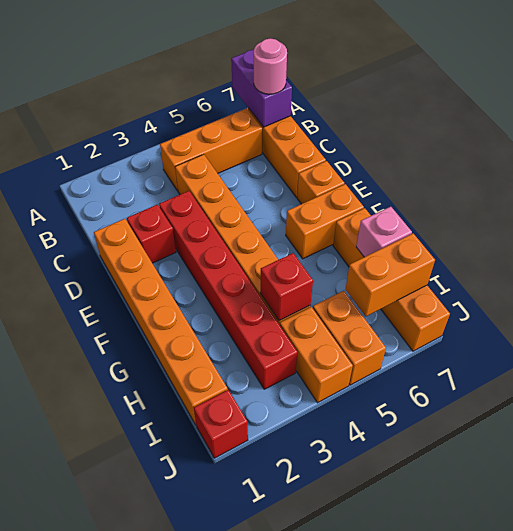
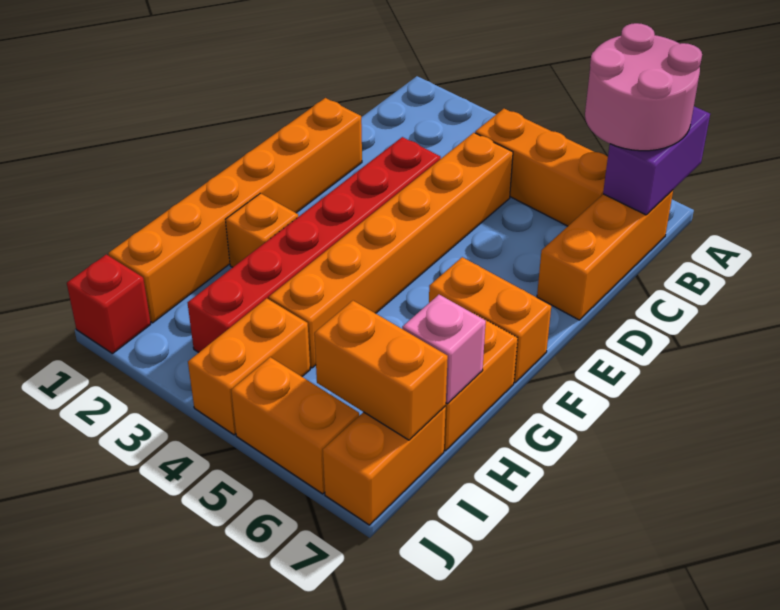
pink round brick B7 level 3 -> pink round brick A6:B7 level 3
red brick D2 level 1 -> none
orange brick E7 level 1 -> orange brick G2 level 1
red brick H4 level 2 -> none
orange brick I5:J5 level 1 -> orange brick J5:J6 level 1

